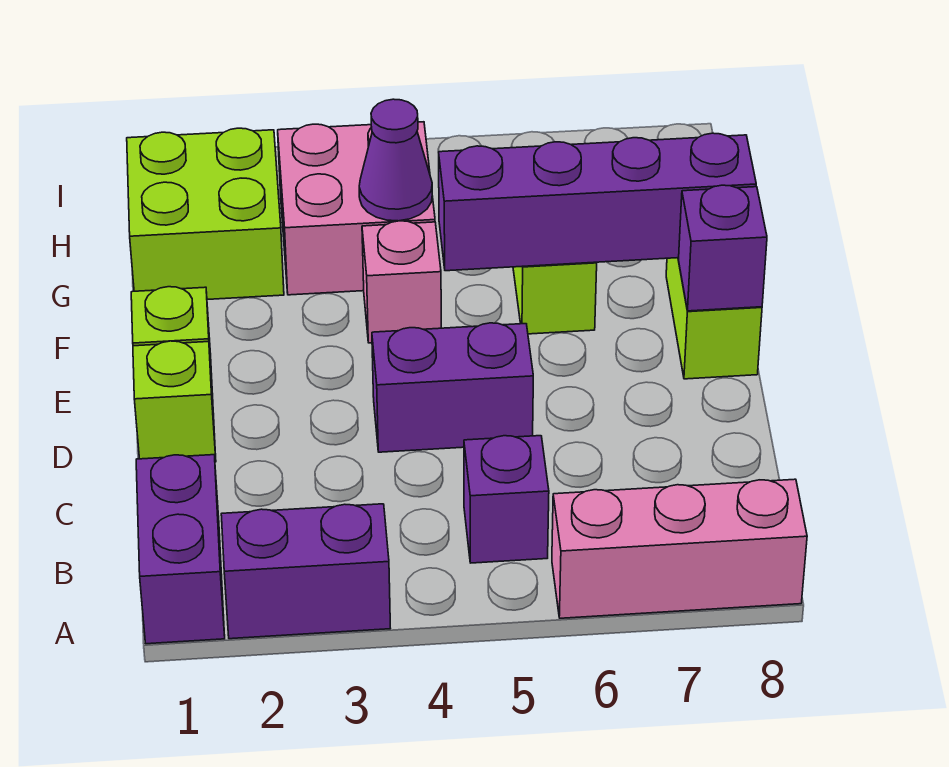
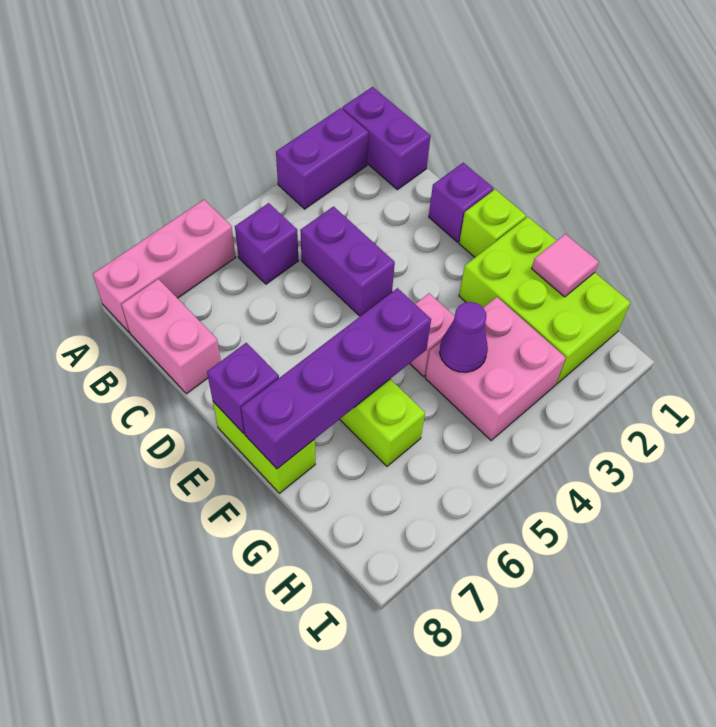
none -> pink brick B8:C8 level 1
lime brick D1 level 1 -> purple brick D1 level 1
purple brick D4:D5 level 1 -> purple brick C4:D4 level 1
lime brick G1:H2 level 1 -> lime brick F1:H2 level 1
none -> pink tile G1 level 2

